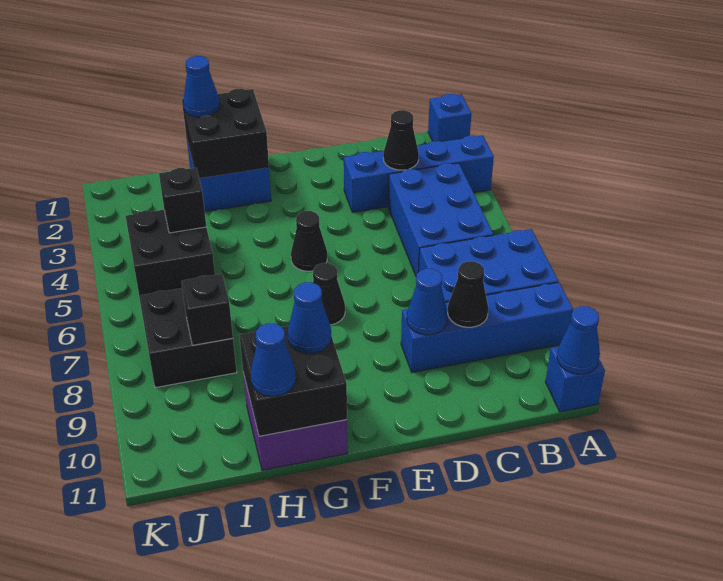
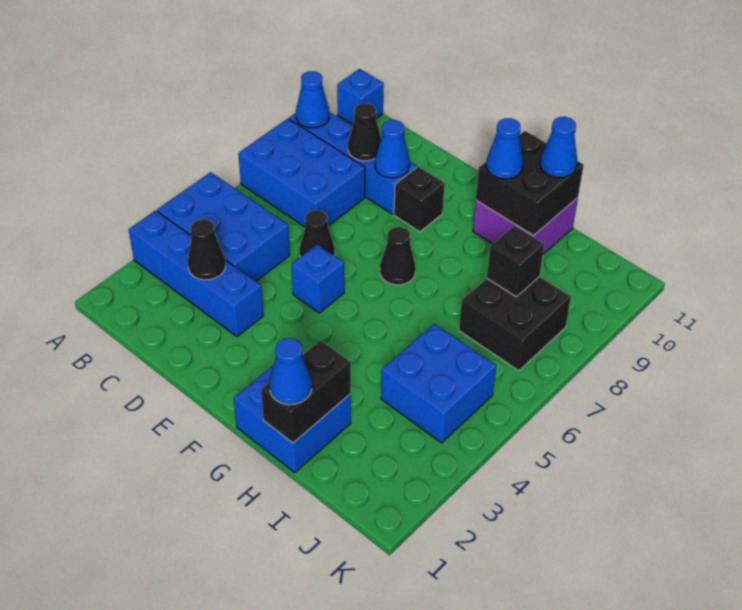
blue brick A1 level 1 -> blue brick E5 level 1
blue cone A11 level 2 -> blue cone A9 level 2
blue brick B4:C6 level 1 -> blue brick A4:C5 level 1
black cone F5 level 1 -> black cone D6 level 1
black brick G1:H2 level 2 -> black brick H1:H2 level 2
black brick I4:J5 level 1 -> blue brick I4:J5 level 1
black brick I4 level 2 -> black brick E9 level 1

